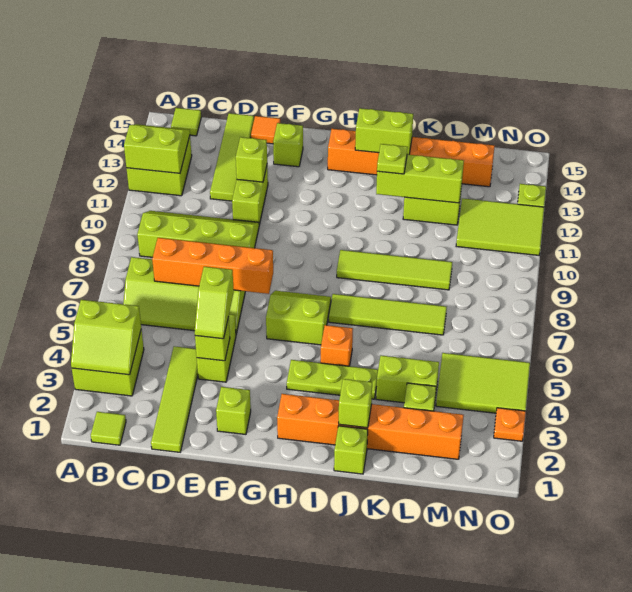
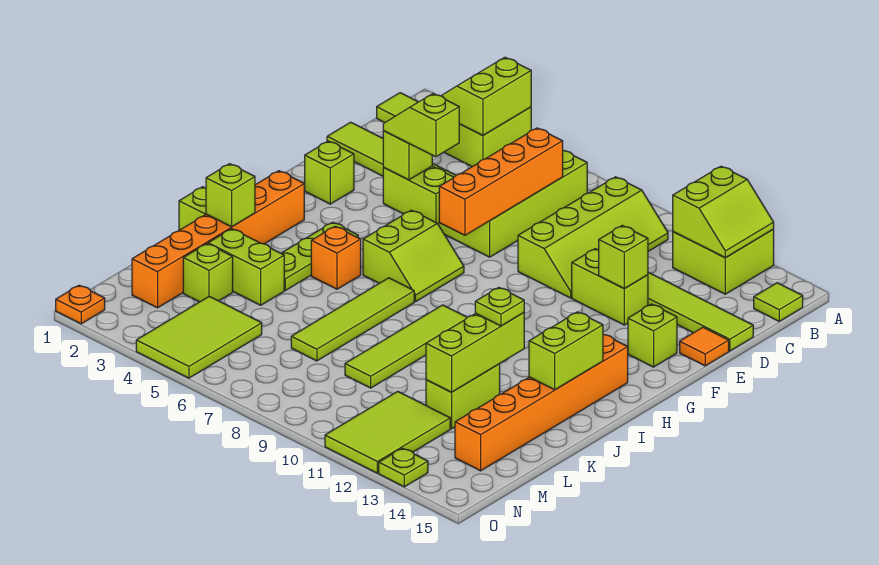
lime brick K4:L4 level 1 -> lime brick K3:K4 level 1
orange plate O3 level 1 -> orange plate O1 level 1

